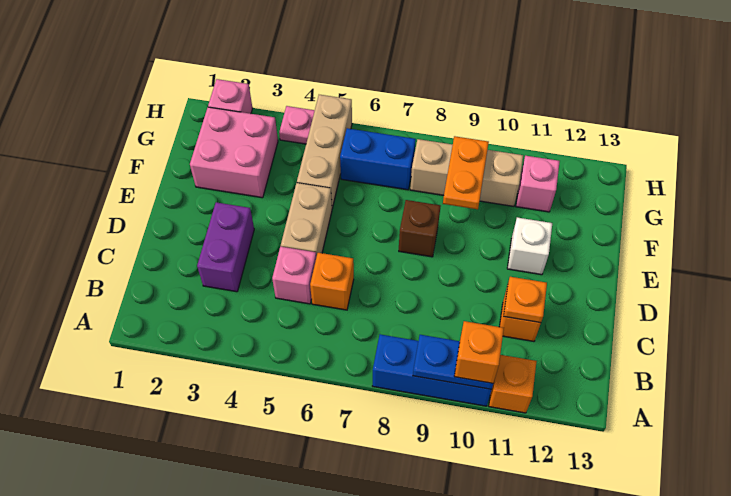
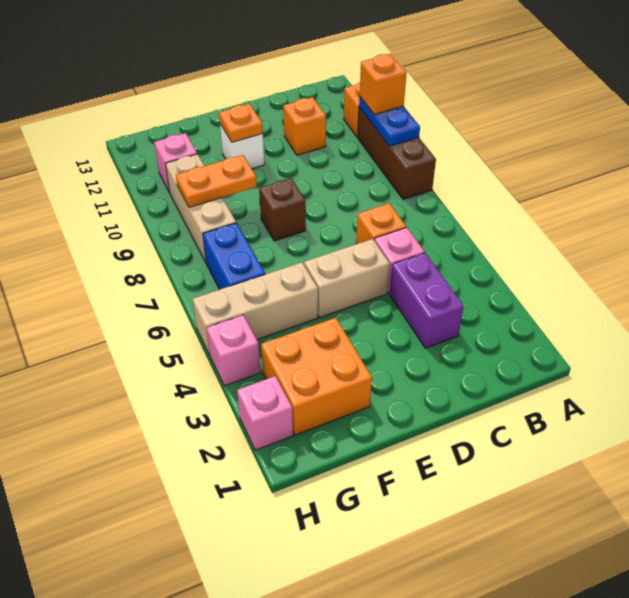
blue brick A8:A10 level 1 -> brown brick A8:A10 level 1
purple brick C3:D3 level 1 -> purple brick C3:C4 level 1
orange plate C11 level 2 -> orange plate E11 level 2
pink brick F2:G3 level 1 -> orange brick F2:G3 level 1
pink plate H4 level 1 -> pink brick H4 level 1

